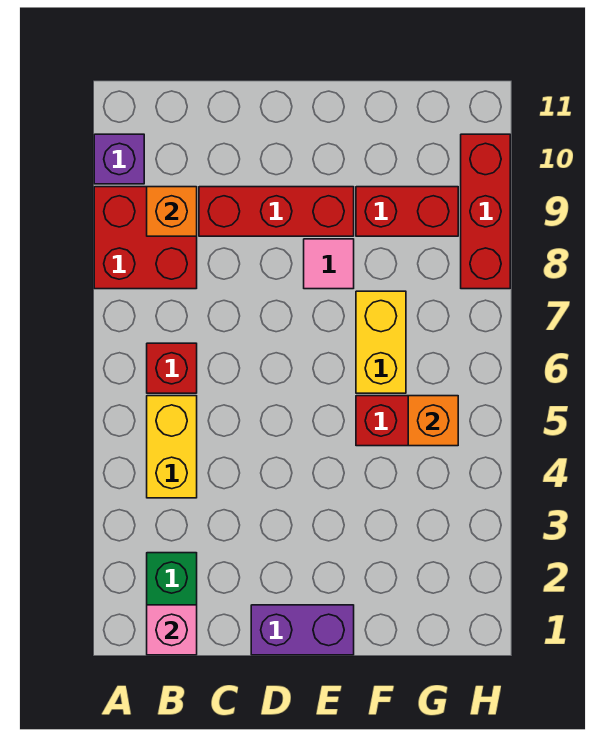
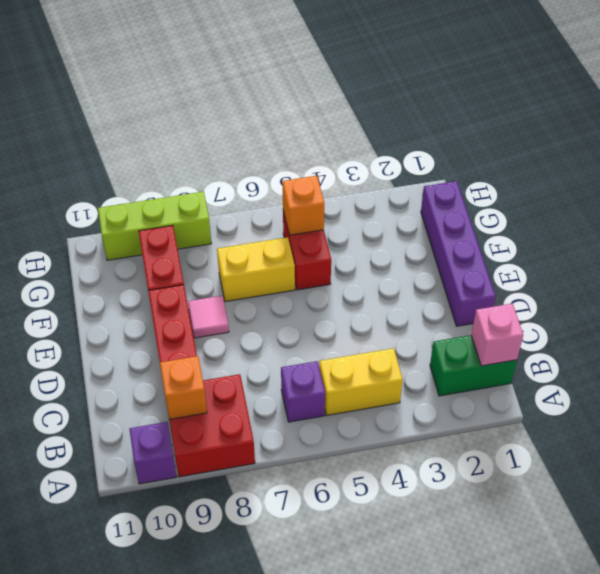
red brick B6 level 1 -> purple brick B6 level 1
purple brick D1:E1 level 1 -> purple brick D1:G1 level 1
red brick H8:H10 level 1 -> lime brick H8:H10 level 1

